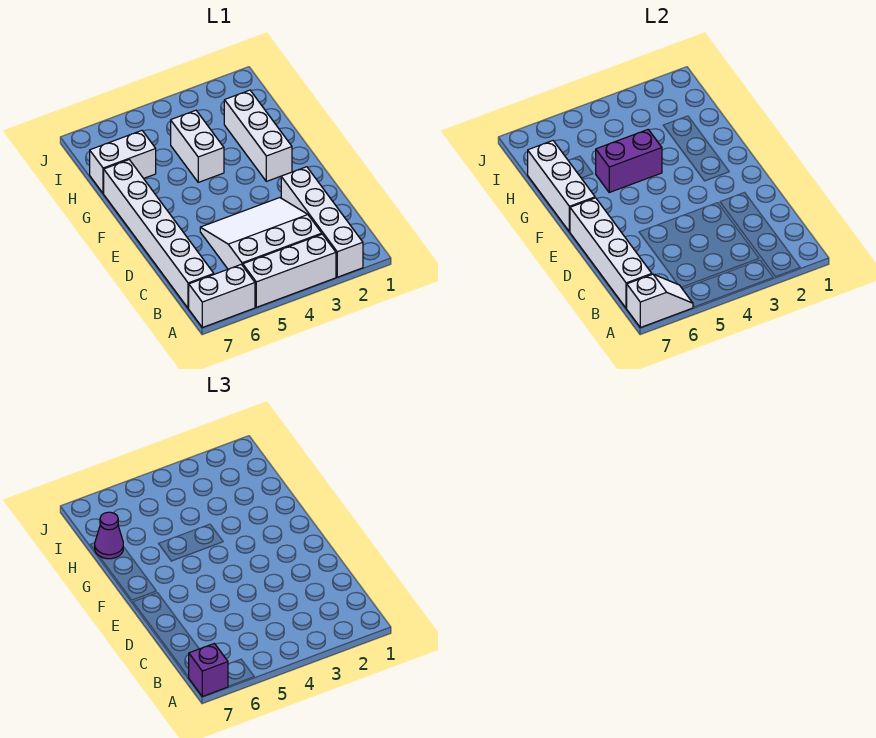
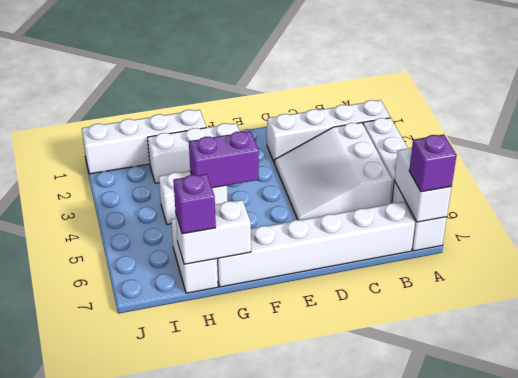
white slope A6:A7 level 2 top 7 -> white brick A6:A7 level 2
white brick B7:E7 level 2 -> white brick G1:J1 level 1
white brick F7:H7 level 2 -> white brick G7:H7 level 2
purple brick G4:G5 level 2 -> purple brick F4:G4 level 2
purple cone H7 level 3 -> purple brick H7 level 3

